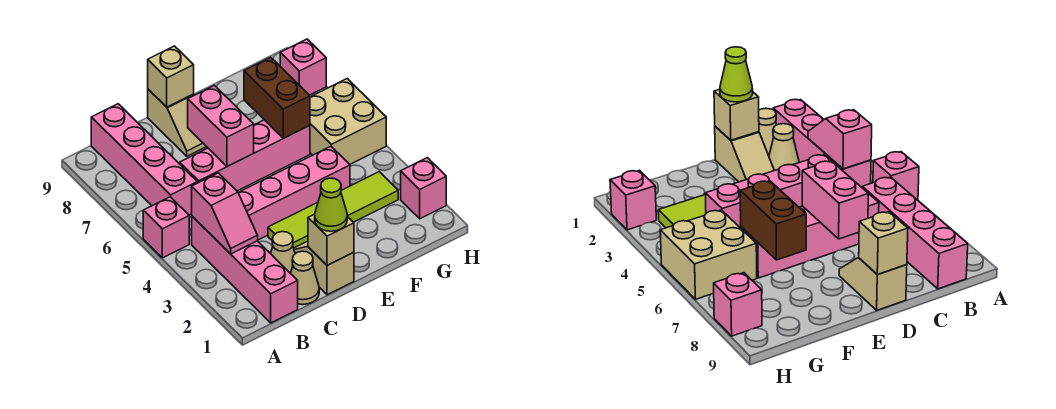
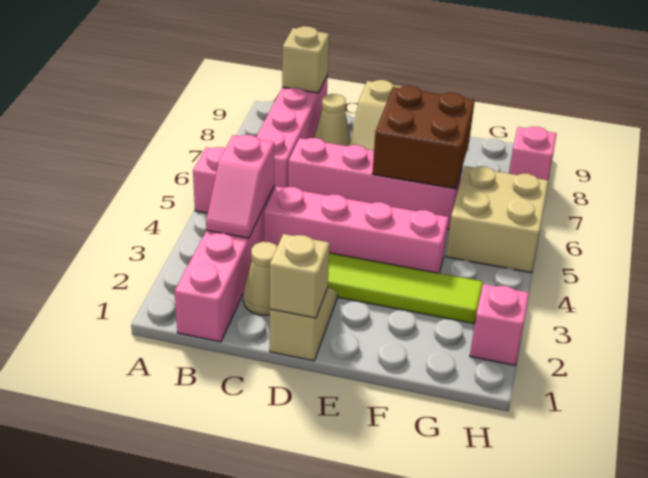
tan cone C1 level 1 -> tan cone C8 level 1
lime cone D1 level 3 -> none
pink brick D6:D7 level 2 -> none
tan brick D9 level 2 -> tan brick B9 level 2
brown brick F6:F7 level 2 -> brown brick E6:F7 level 2

